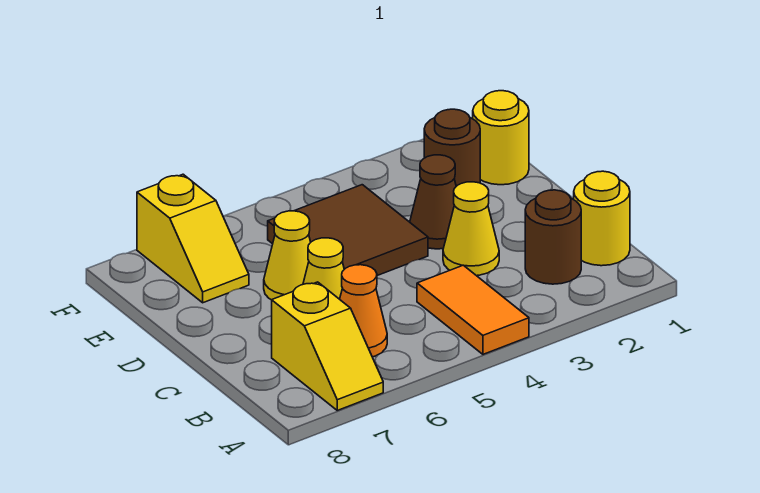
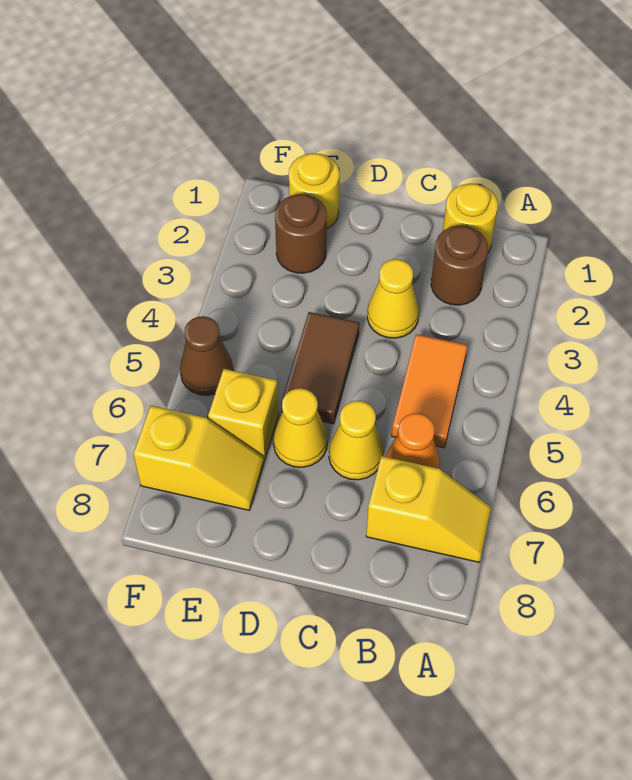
orange tile A4:B4 level 1 -> orange tile B4:B5 level 1
brown cone D3 level 1 -> brown cone F5 level 1
brown tile D4:E5 level 1 -> brown tile D4:D5 level 1
none -> yellow brick E6 level 1

